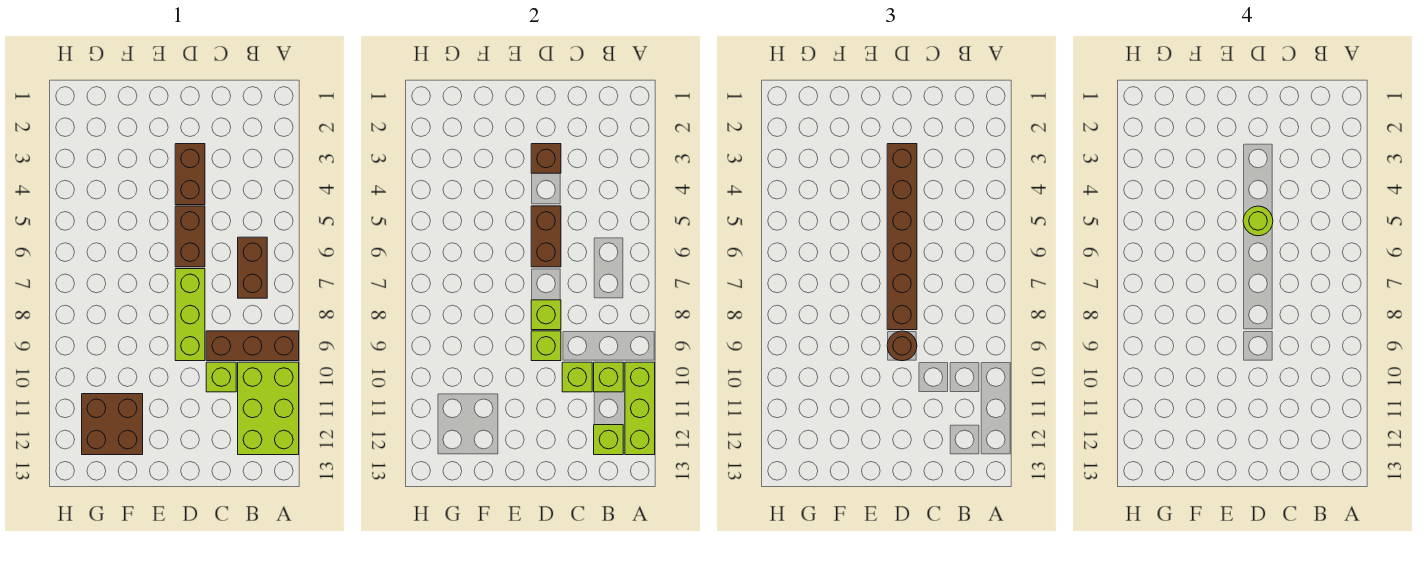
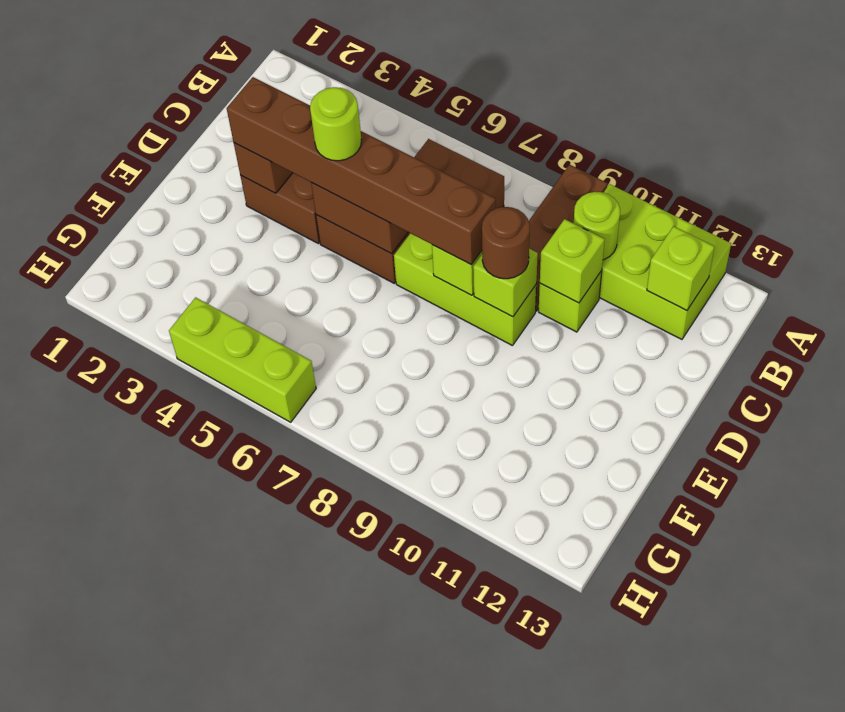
lime brick A10:A12 level 2 -> lime brick H4:H6 level 1
lime brick B10 level 2 -> lime round brick B10 level 2
brown brick F11:G12 level 1 -> none

